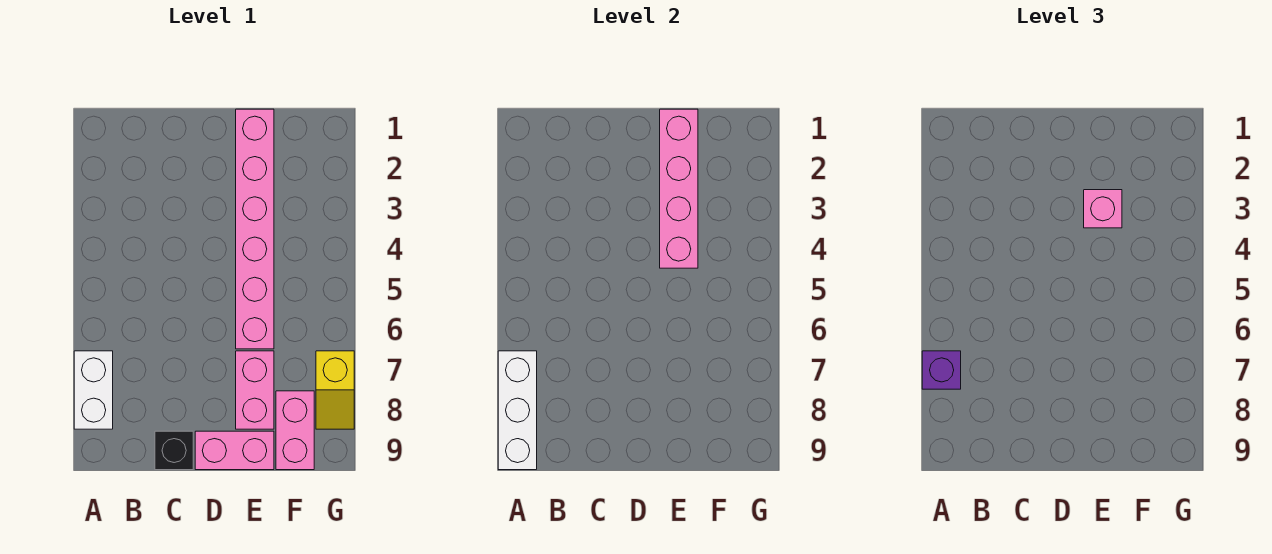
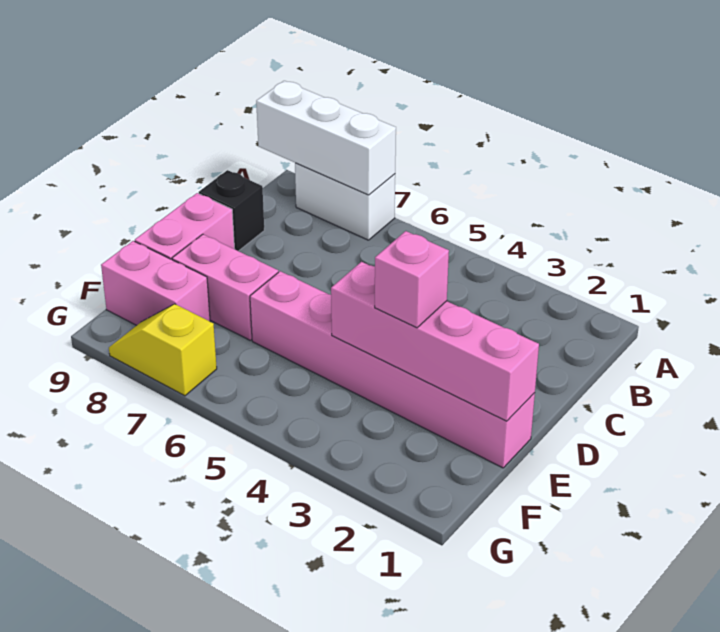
purple brick A7 level 3 -> none

